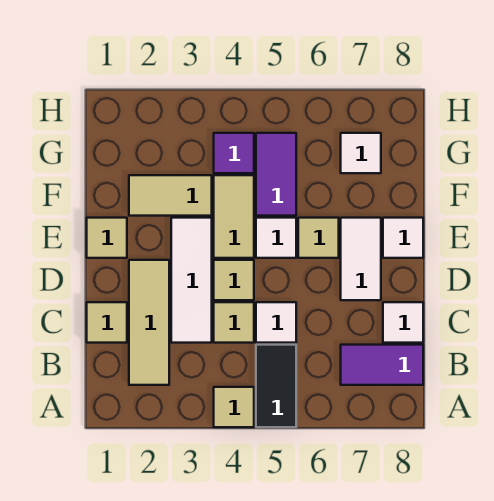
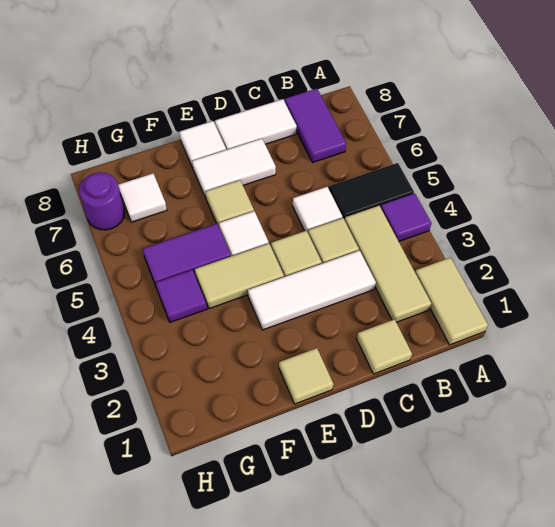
tan tile A4 level 1 -> purple tile A4 level 1
tan tile B2:D2 level 1 -> tan tile B2:B4 level 1
white tile C8 level 1 -> white tile C8:D8 level 1
tan tile F2:F3 level 1 -> tan tile A1:A2 level 1
none -> purple round brick H7 level 1

